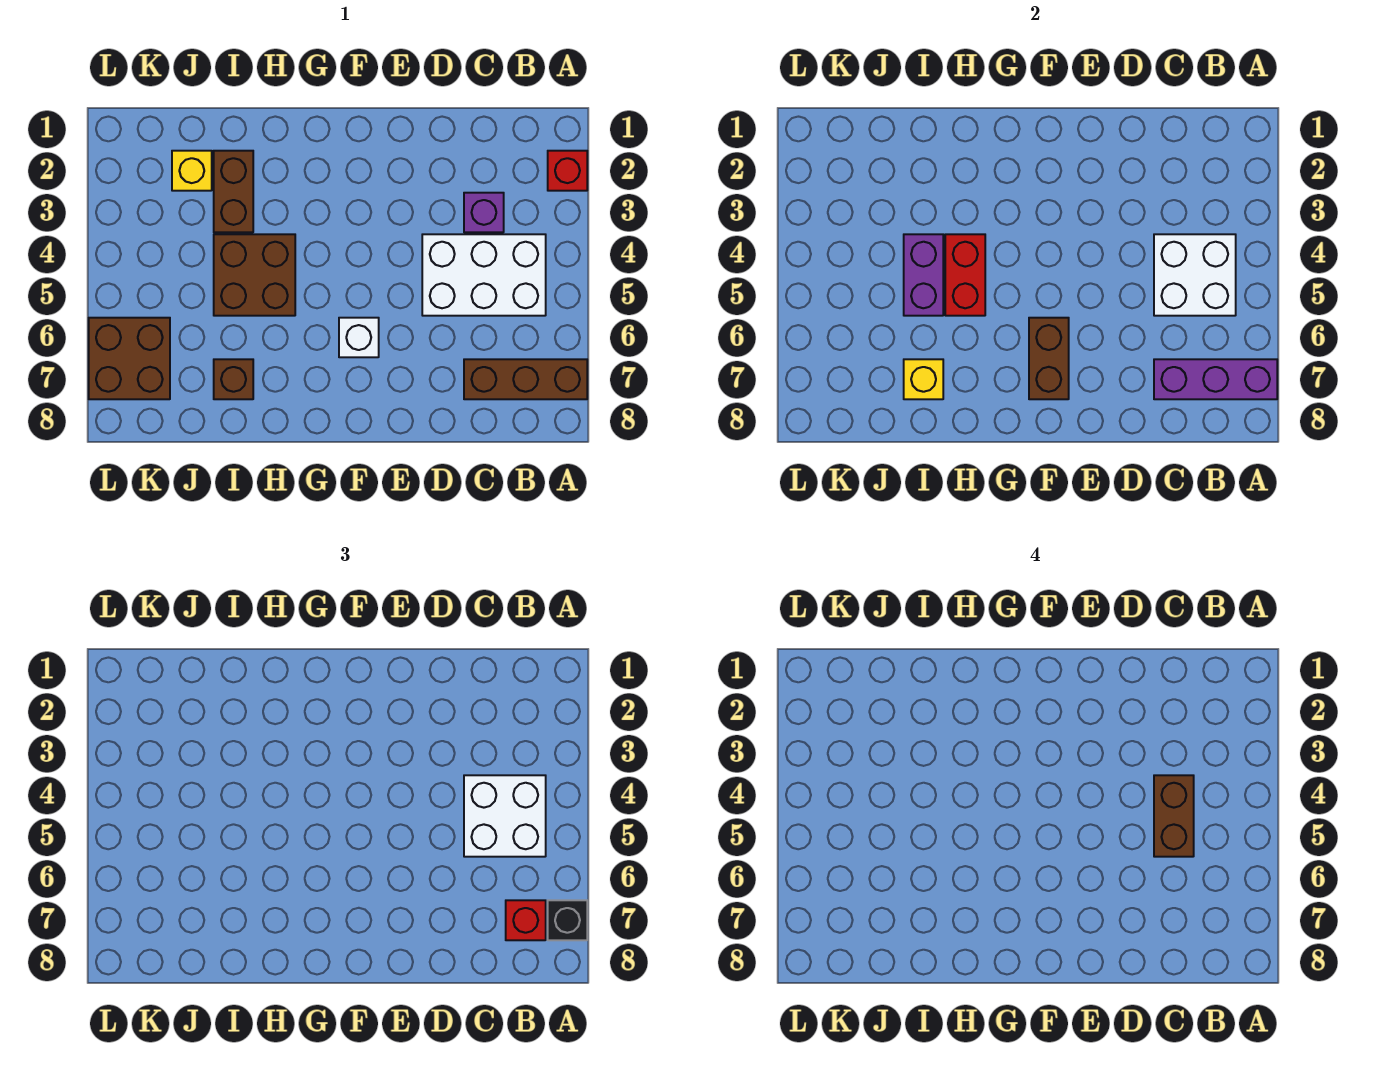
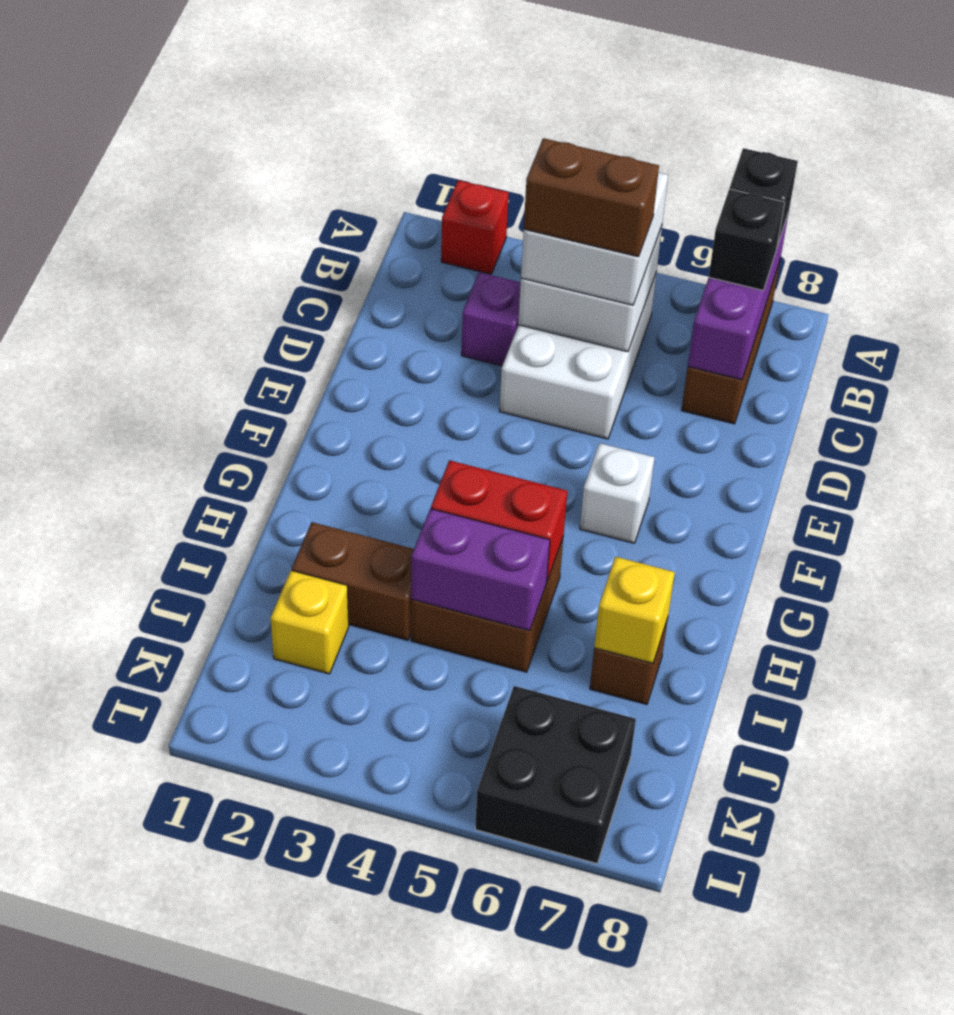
red brick B7 level 3 -> black brick B7 level 3
brown brick F6:F7 level 2 -> none
brown brick K6:L7 level 1 -> black brick K6:L7 level 1

